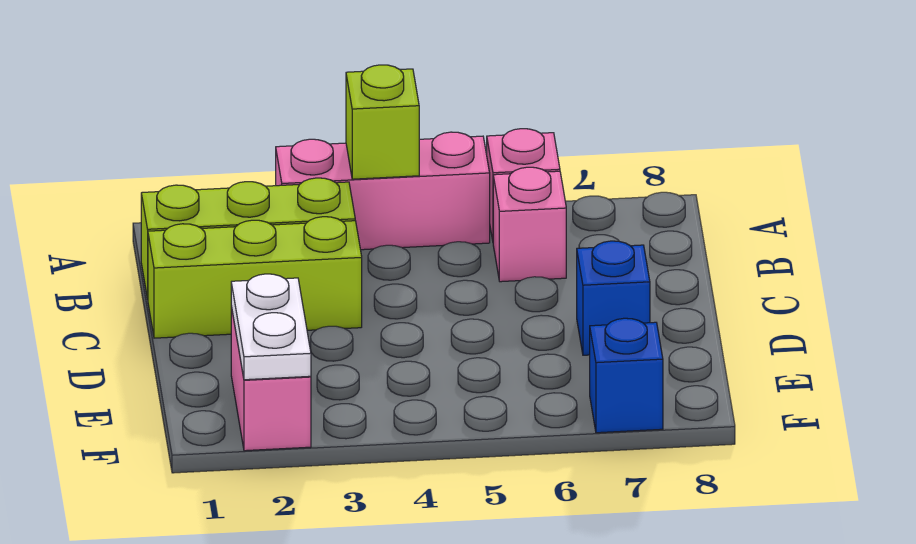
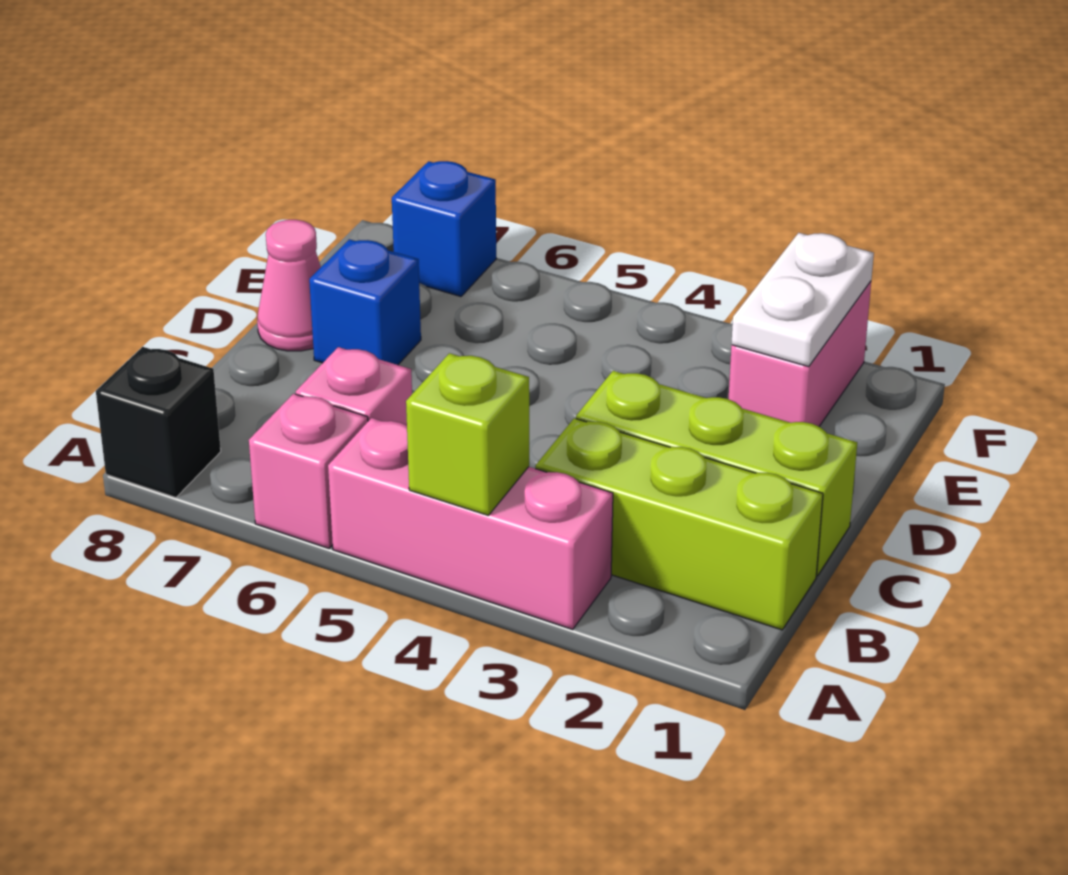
none -> black brick A8 level 1
none -> pink cone D8 level 1

